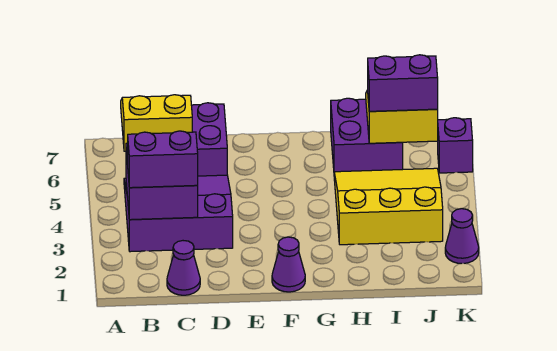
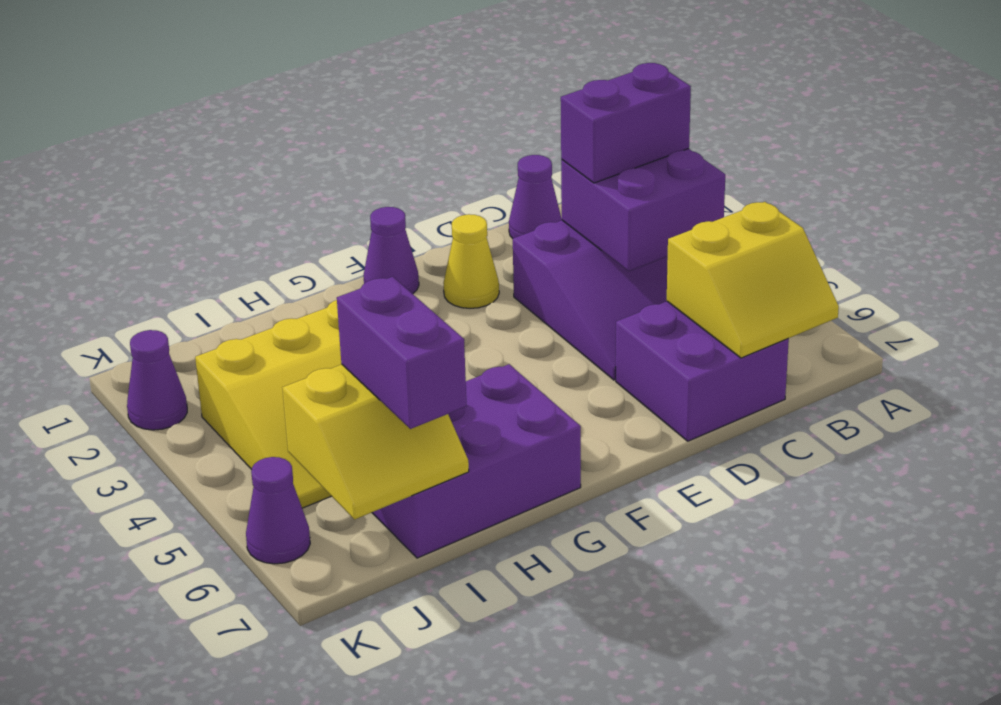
none -> yellow cone E2 level 1
purple brick H6:I7 level 1 -> purple brick G6:I7 level 1
purple brick I6:J6 level 3 -> purple brick I6:I7 level 3
purple brick K6 level 1 -> purple cone K6 level 1

